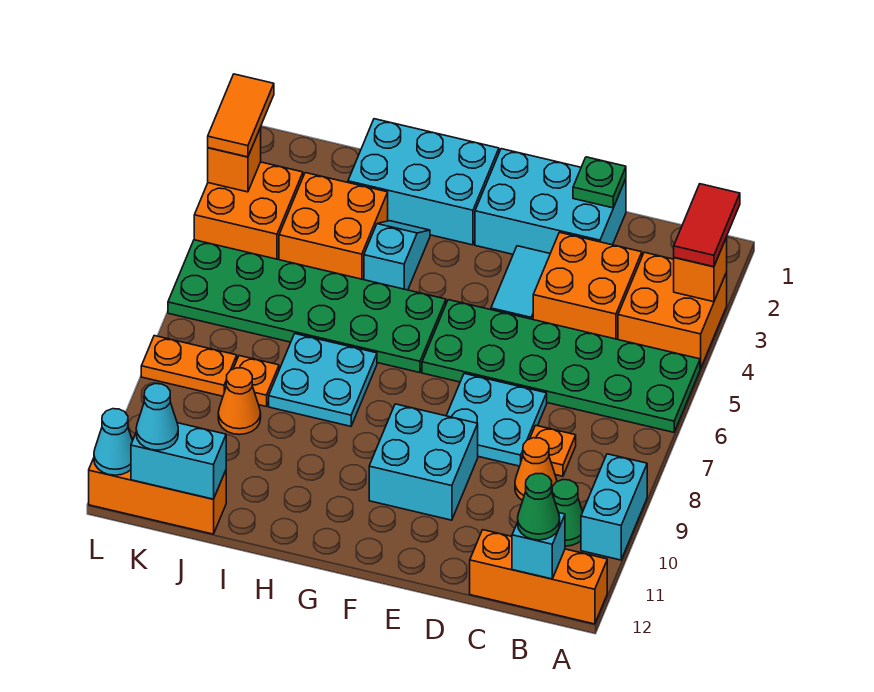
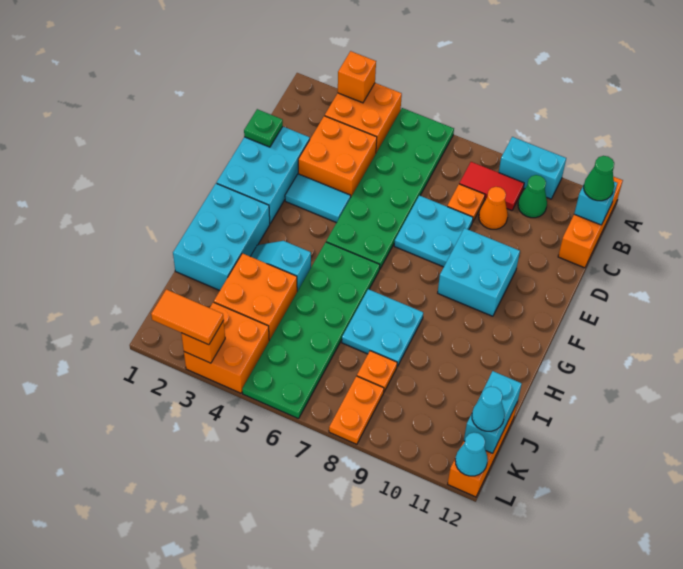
red tile A2:A3 level 3 -> red tile B8:B9 level 1
orange cone J9 level 1 -> none

